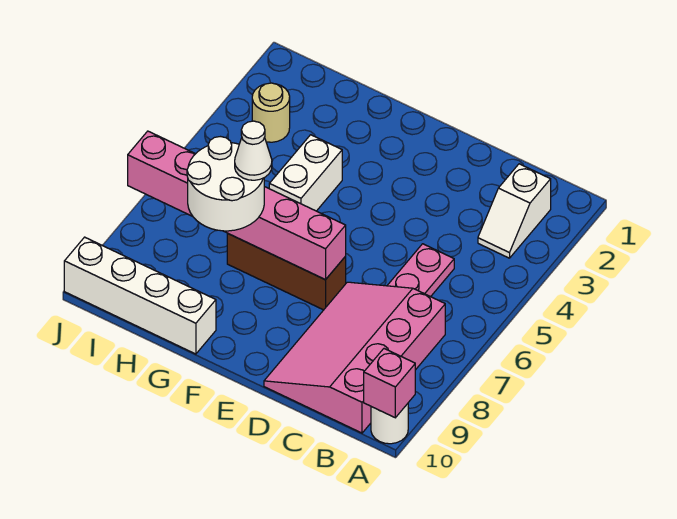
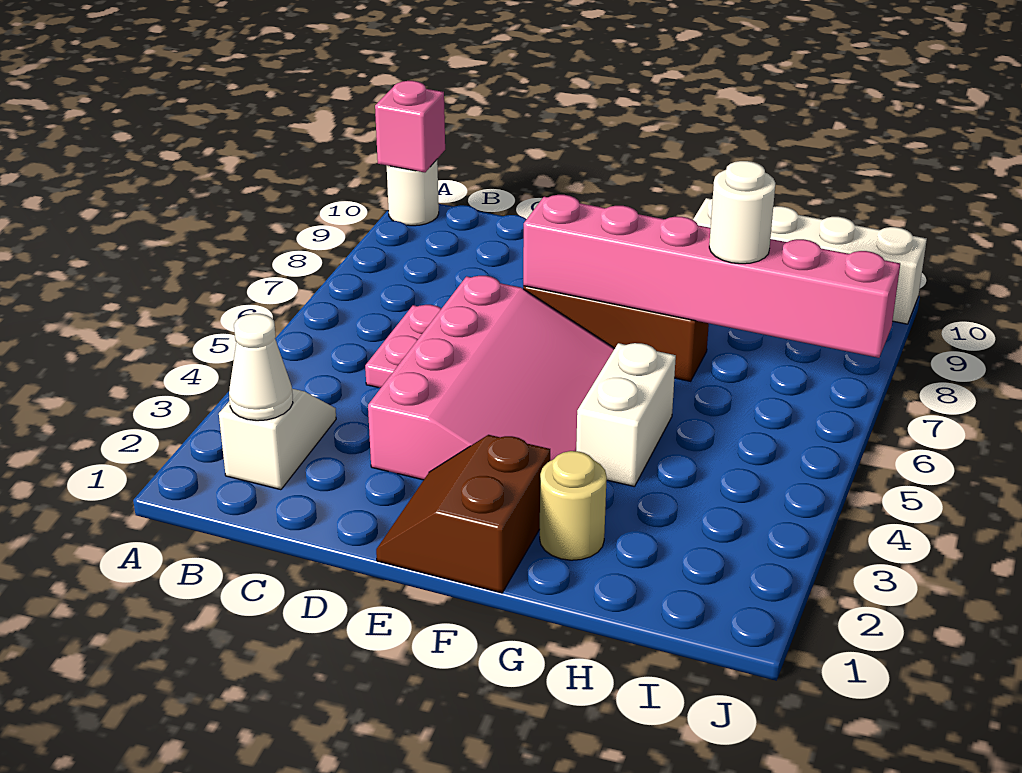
pink slope B7:D10 level 1 top B -> pink slope D3:F6 level 1 top D
none -> brown slope E1:F2 level 1 top F
white round brick G7:H8 level 3 -> white round brick H7 level 3
white cone G7 level 4 -> white cone B2 level 2
tan round brick I3 level 1 -> tan round brick G2 level 1

